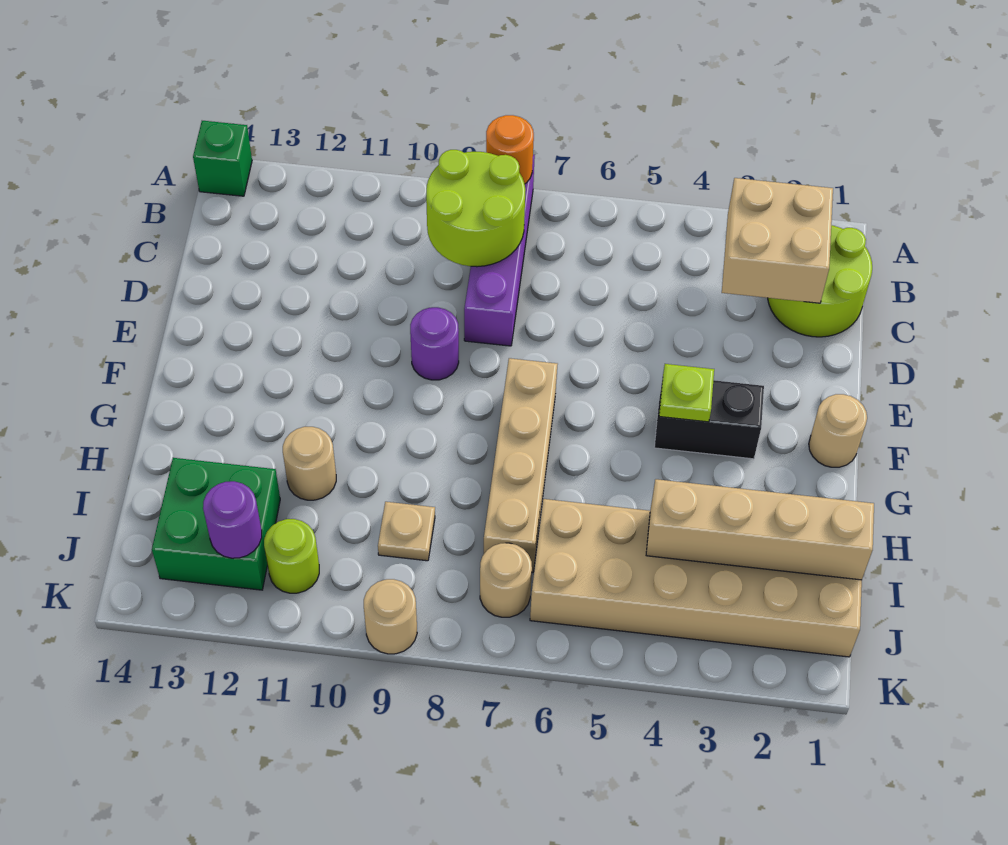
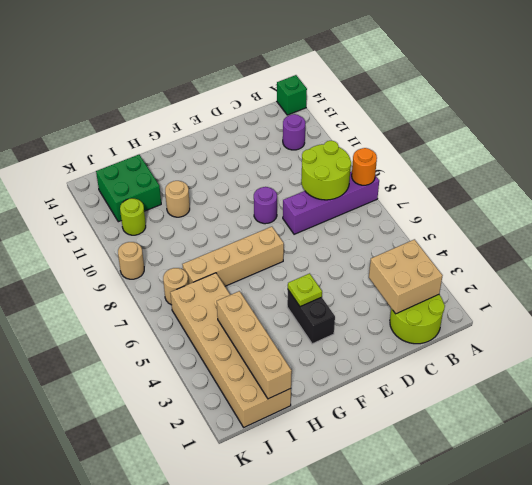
tan round brick F1 level 1 -> none
tan plate I9 level 1 -> none
purple round brick J12 level 2 -> purple round brick B12 level 1

